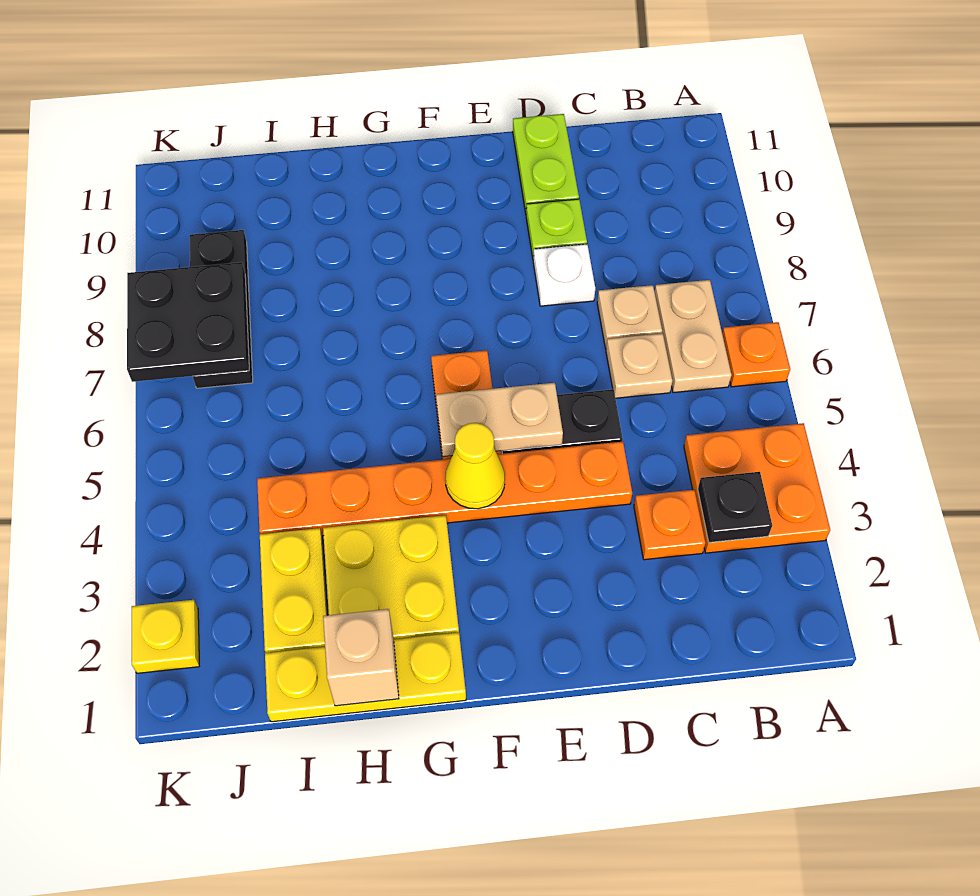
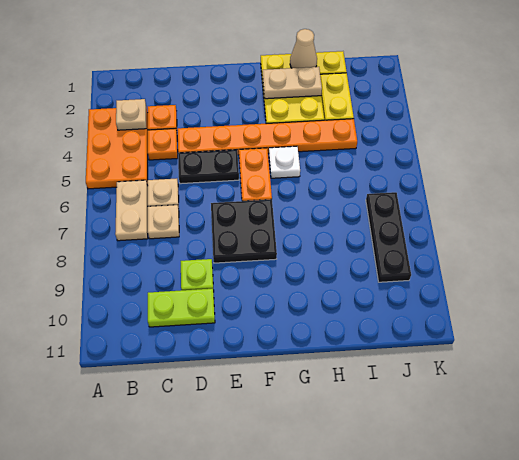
orange plate A3:B4 level 1 -> orange plate A3:B5 level 1
orange plate A6 level 1 -> orange plate C4 level 1
black plate B3 level 2 -> tan plate B3 level 2
white plate D8 level 1 -> white plate G5 level 1
lime plate D10:D11 level 1 -> lime plate C10:D10 level 1
tan plate E5:F5 level 2 -> tan plate G2:H2 level 2
yellow cone F4 level 2 -> none
tan brick H1 level 2 -> tan cone H1 level 2
black plate J7:K8 level 2 -> black plate E7:F8 level 1
yellow plate K2 level 1 -> none

